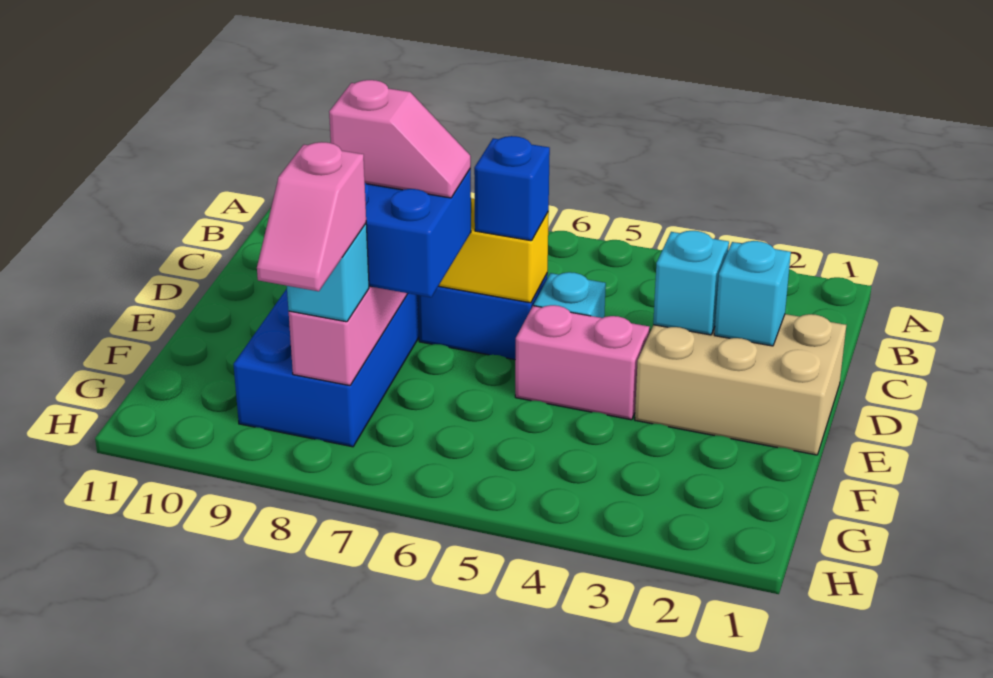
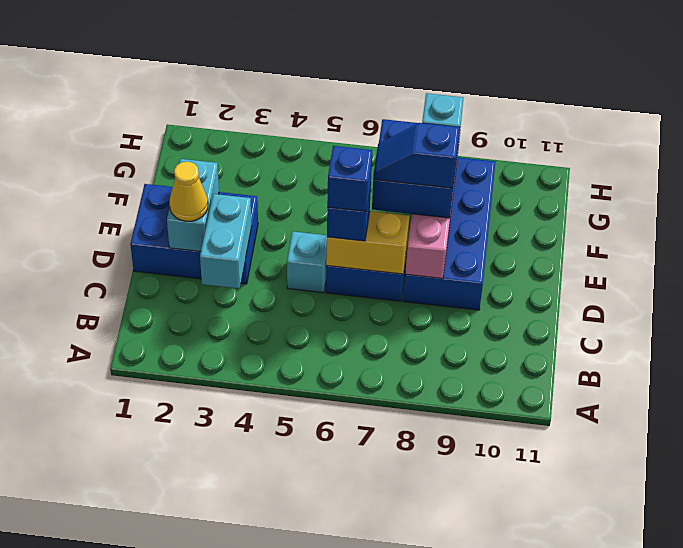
tan brick D1:E3 level 1 -> blue brick D1:E3 level 1
cyan brick D2 level 2 -> cyan brick D2:E2 level 2
none -> yellow cone D2 level 3
cyan brick D3 level 2 -> cyan brick C3:D3 level 2
none -> blue brick D6 level 4
pink brick E4:E5 level 1 -> none
pink slope E7:E8 level 4 top 8 -> blue slope E7:E8 level 4 top 8
pink slope G8:H8 level 4 top G -> none

